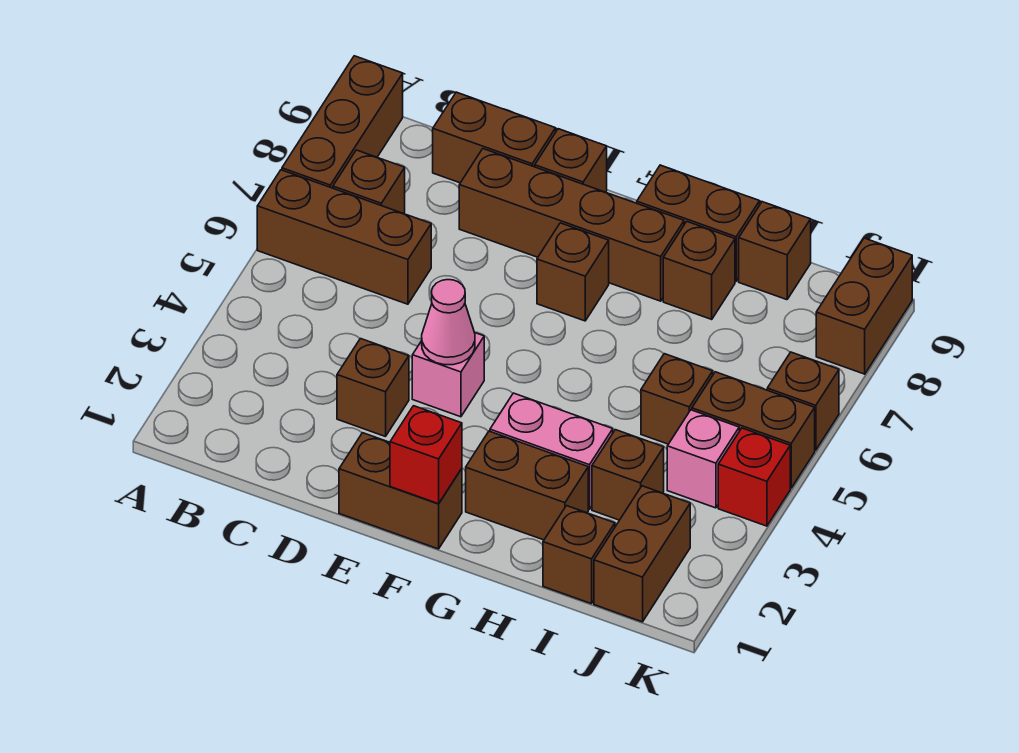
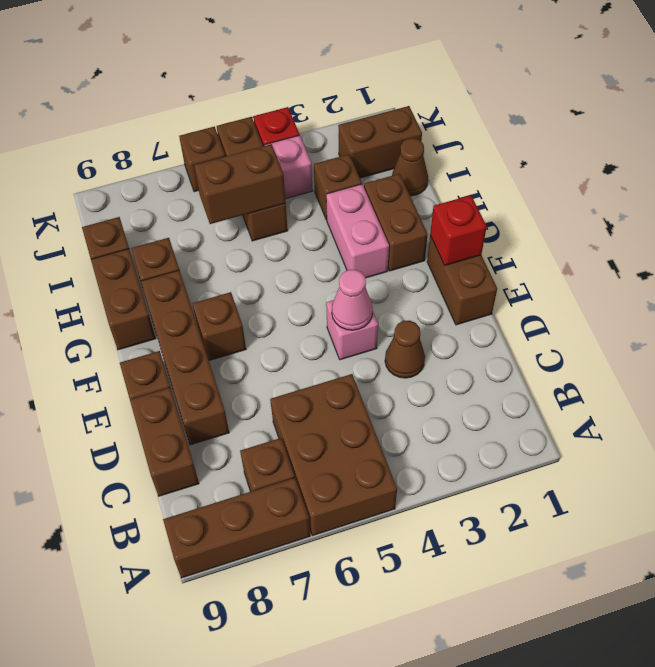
brown brick A6:C6 level 1 -> brown brick A5:C6 level 1
brown brick D3 level 1 -> brown cone D3 level 1
brown brick I1 level 1 -> brown cone I1 level 1
brown brick K8:K9 level 1 -> brown brick I5:I6 level 2

